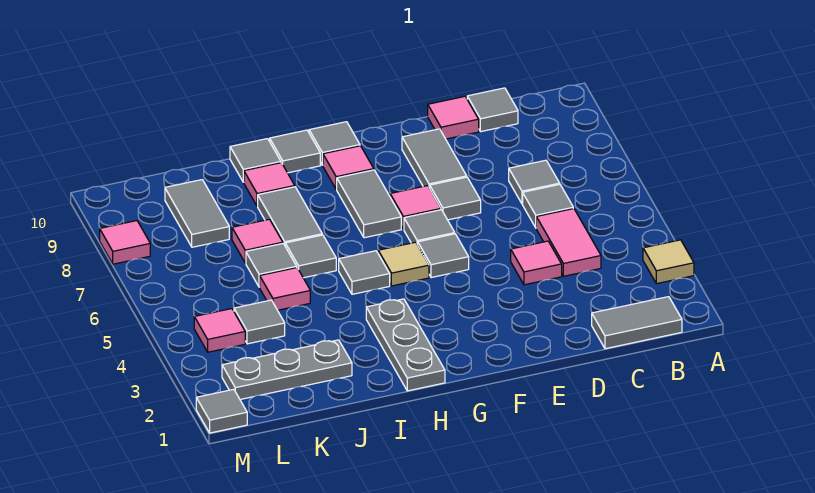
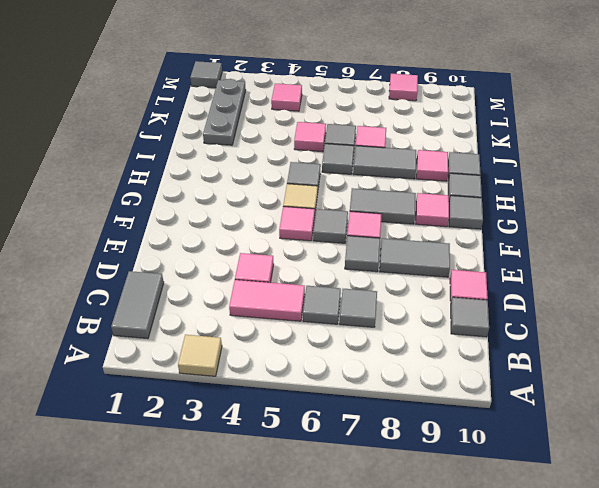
grey tile F5 level 1 -> pink tile F5 level 1
grey plate H1:H3 level 1 -> none
grey tile K4 level 1 -> none
grey tile K8:K9 level 1 -> none

